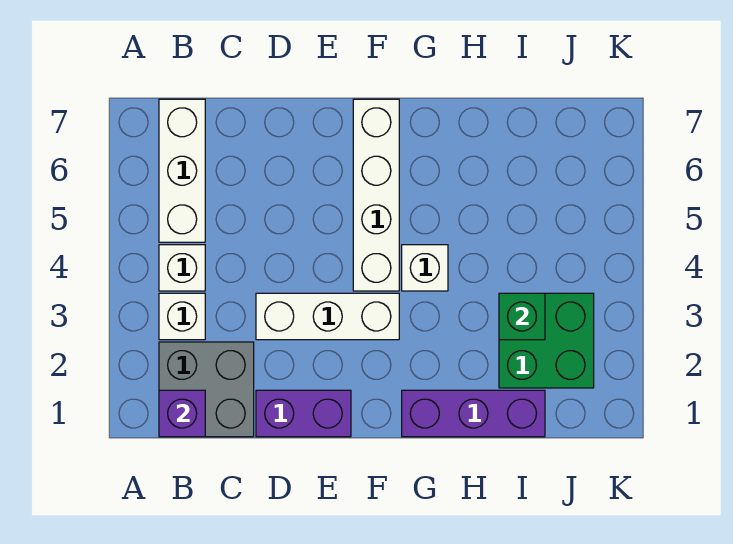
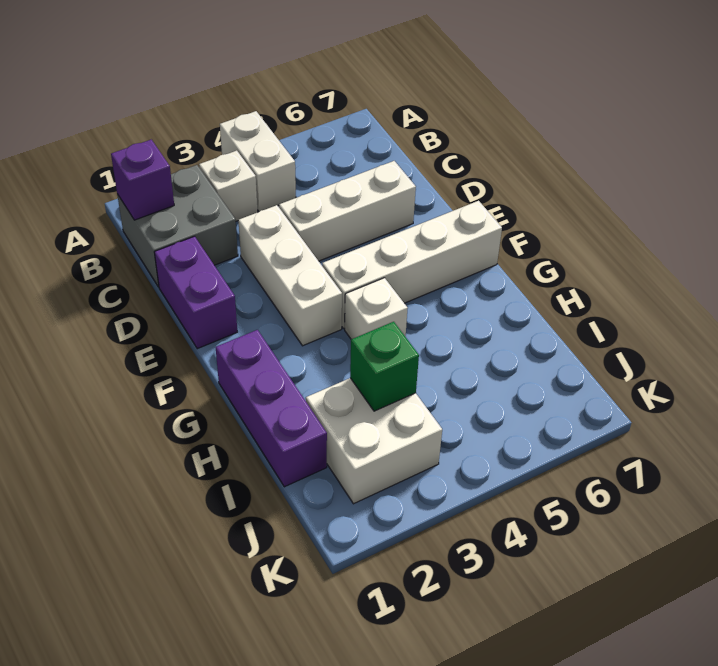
white brick B4 level 1 -> white brick A4:B4 level 1
white brick B5:B7 level 1 -> white brick D4:D6 level 1
green brick I2:J3 level 1 -> white brick I2:J3 level 1

